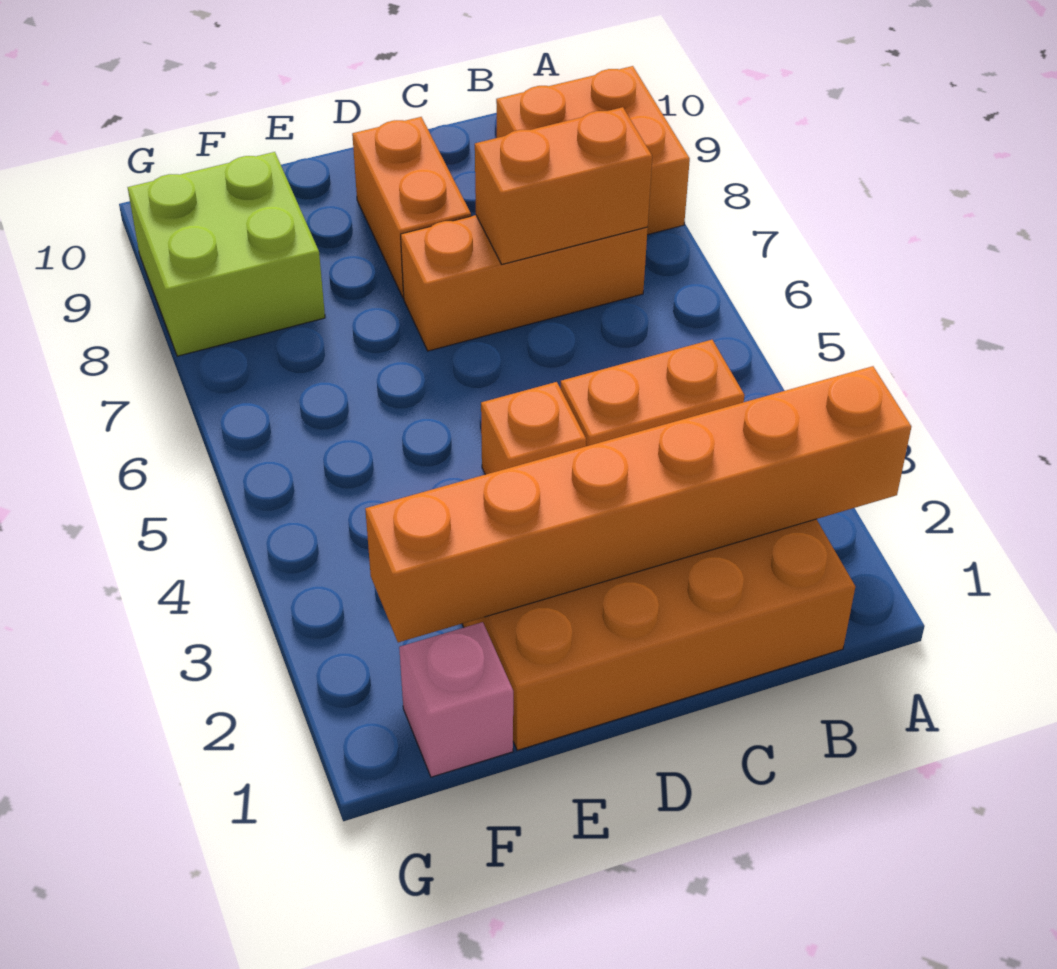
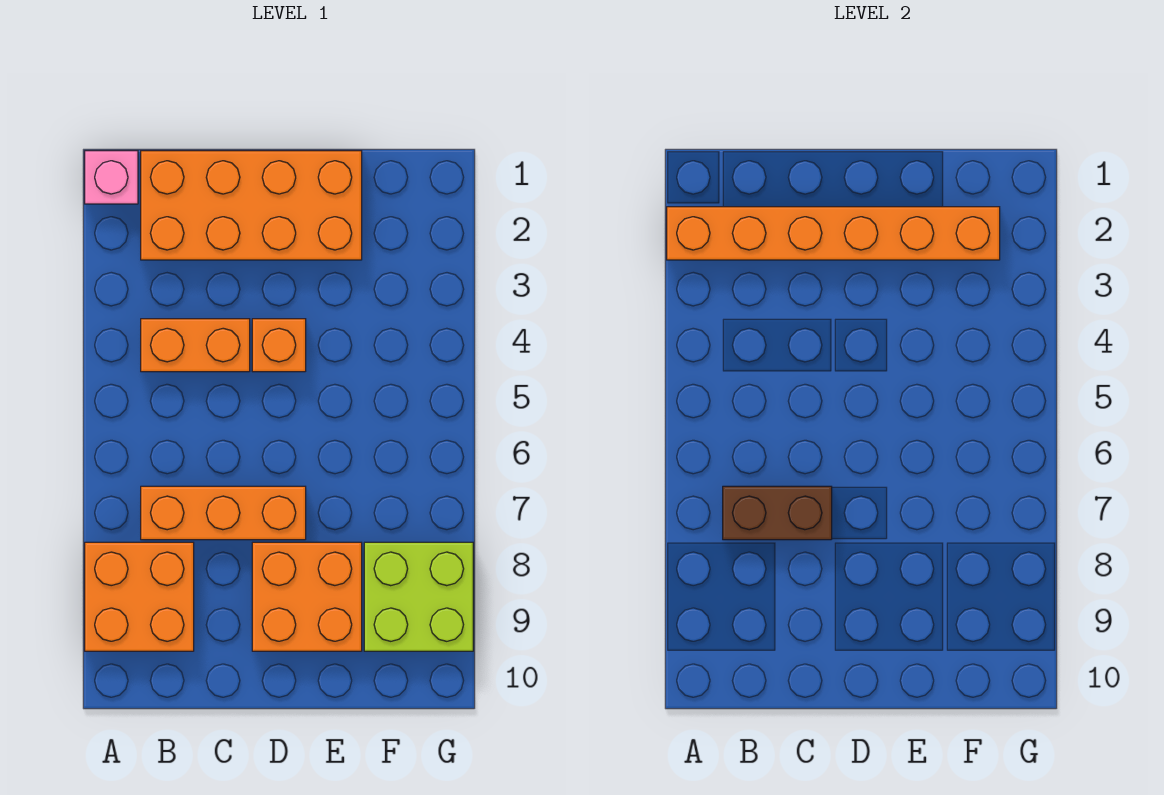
orange brick B7:C7 level 2 -> brown brick B7:C7 level 2
orange brick D8:D9 level 1 -> orange brick D8:E9 level 1
pink brick F1 level 1 -> pink brick A1 level 1

